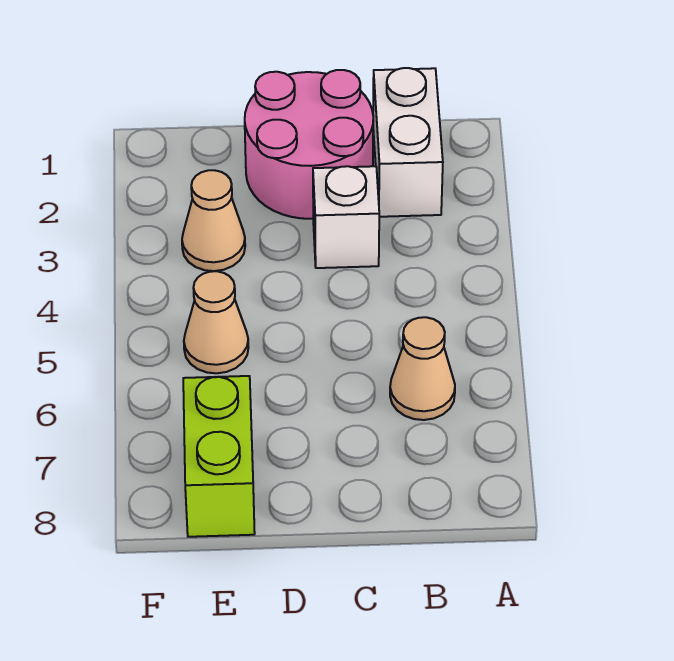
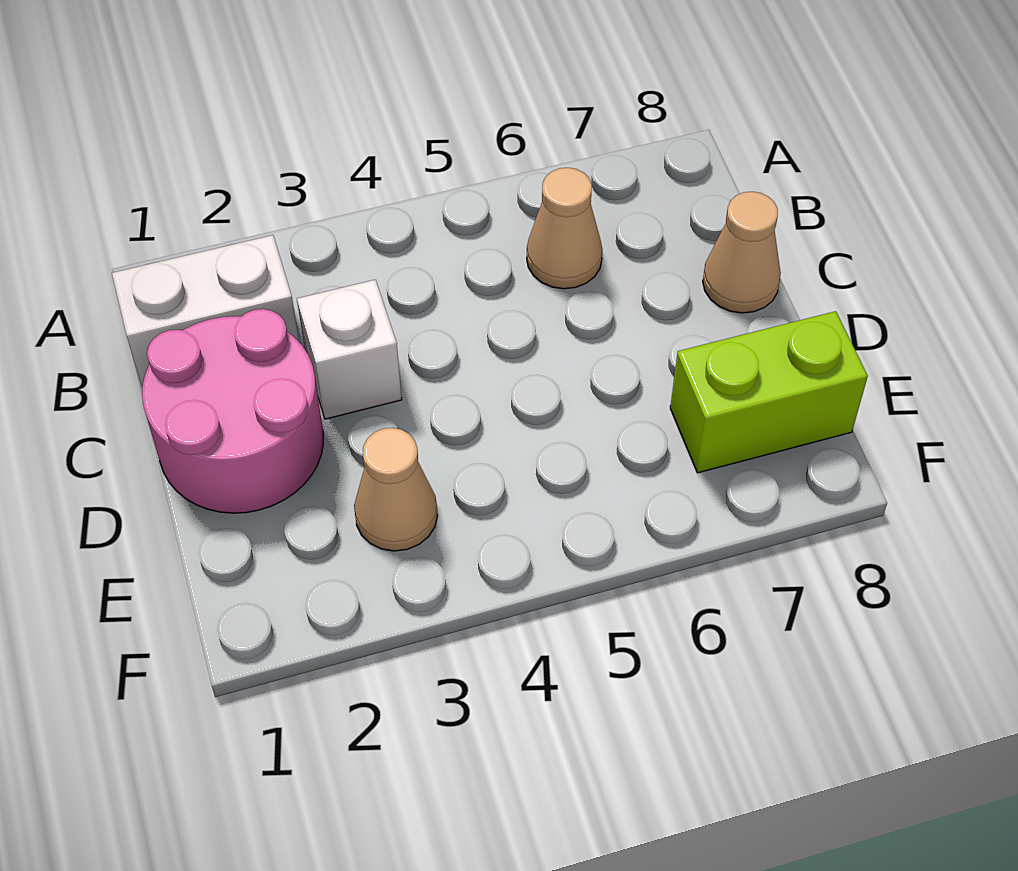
tan cone E5 level 1 -> tan cone C8 level 1

